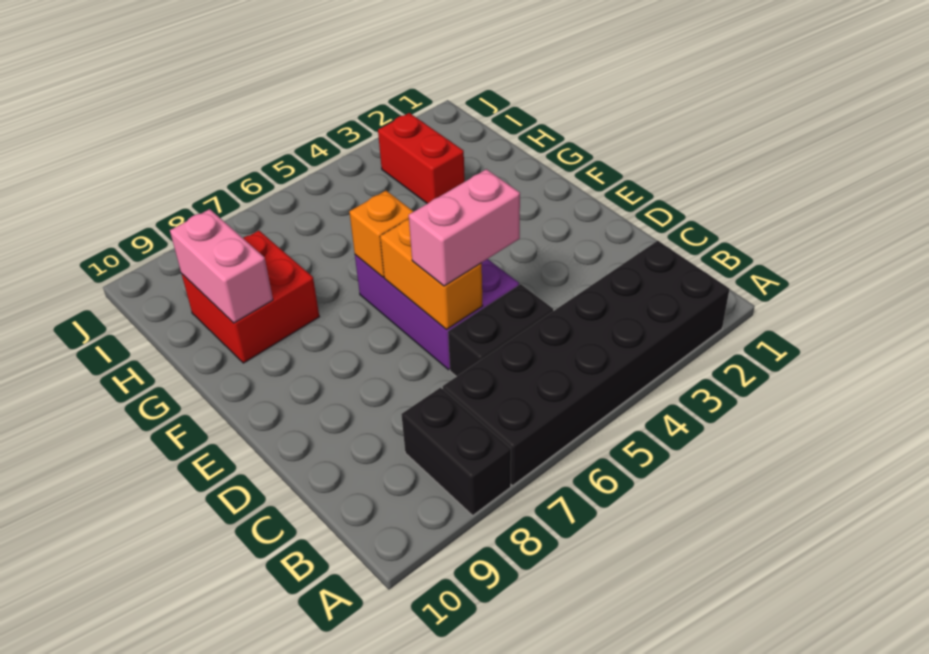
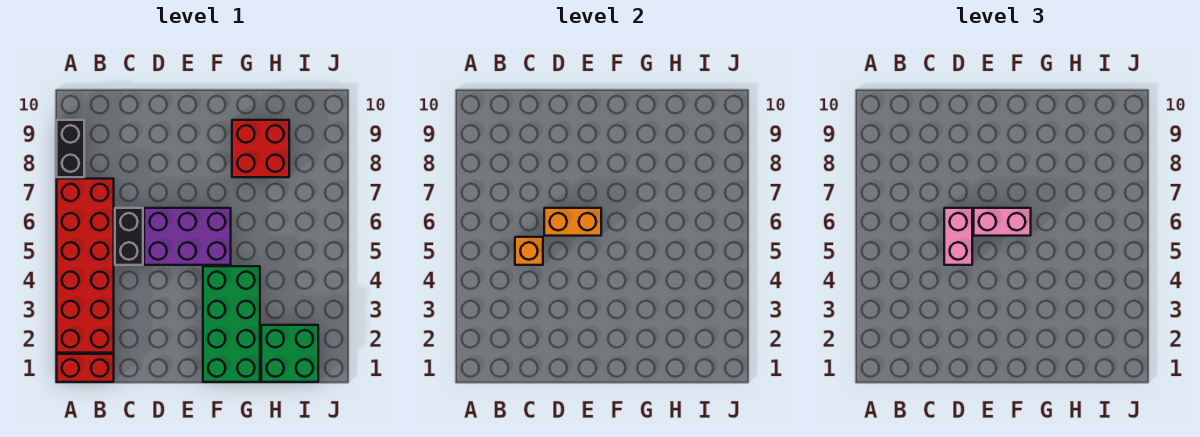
black brick A2:B7 level 1 -> red brick A2:B7 level 1
black brick A8:B8 level 1 -> black brick A8:A9 level 1
none -> green brick F1:G4 level 1
orange brick F6 level 2 -> orange brick C5 level 2
pink brick G9:H9 level 2 -> pink brick E6:F6 level 3
none -> green brick H1:I2 level 1
red brick H3:I3 level 1 -> red brick A1:B1 level 1

